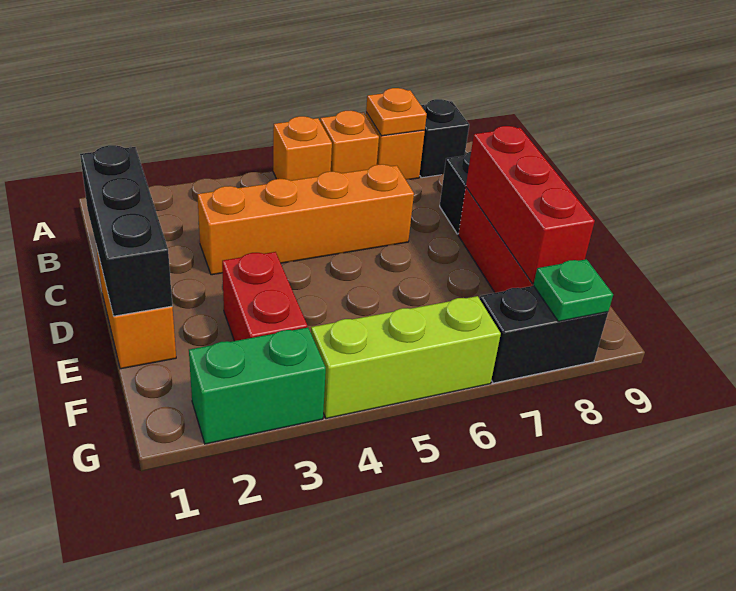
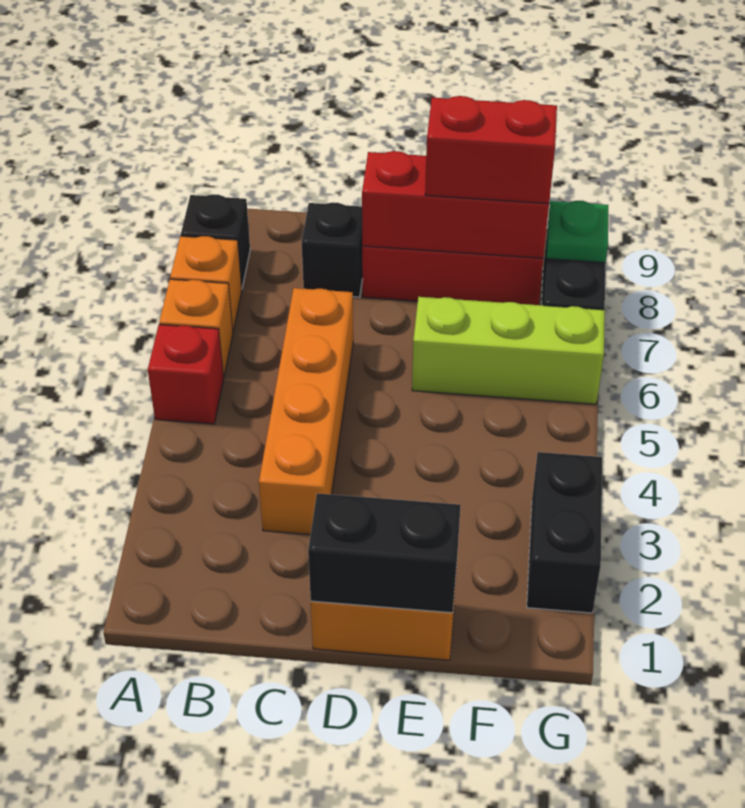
orange brick A5 level 1 -> red brick A5 level 1
orange plate A7 level 2 -> none
black brick C1:E1 level 2 -> black brick D1:E1 level 2
red brick E3:F3 level 1 -> red brick E8:F8 level 3
green brick G2:G3 level 1 -> black brick G2:G3 level 1
lime brick G4:G6 level 1 -> lime brick E6:G6 level 1

